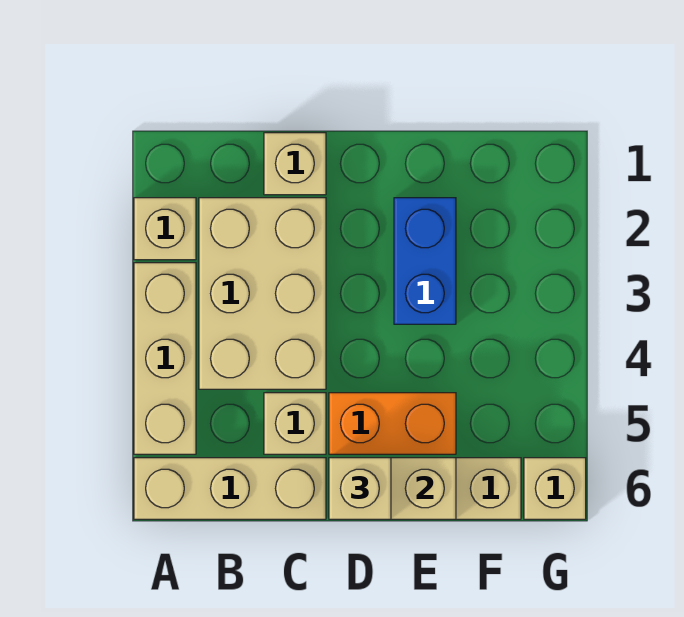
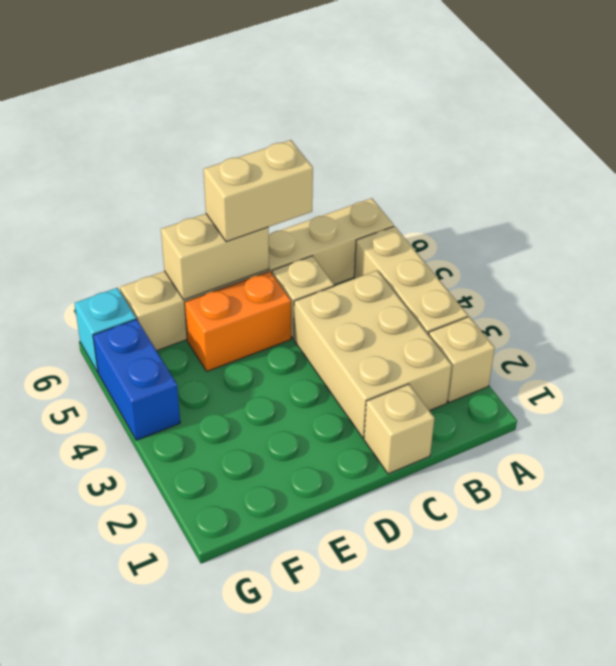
tan brick D6 level 3 -> tan brick C6:D6 level 3
blue brick E2:E3 level 1 -> blue brick G4:G5 level 1
tan brick G6 level 1 -> cyan brick G6 level 1

